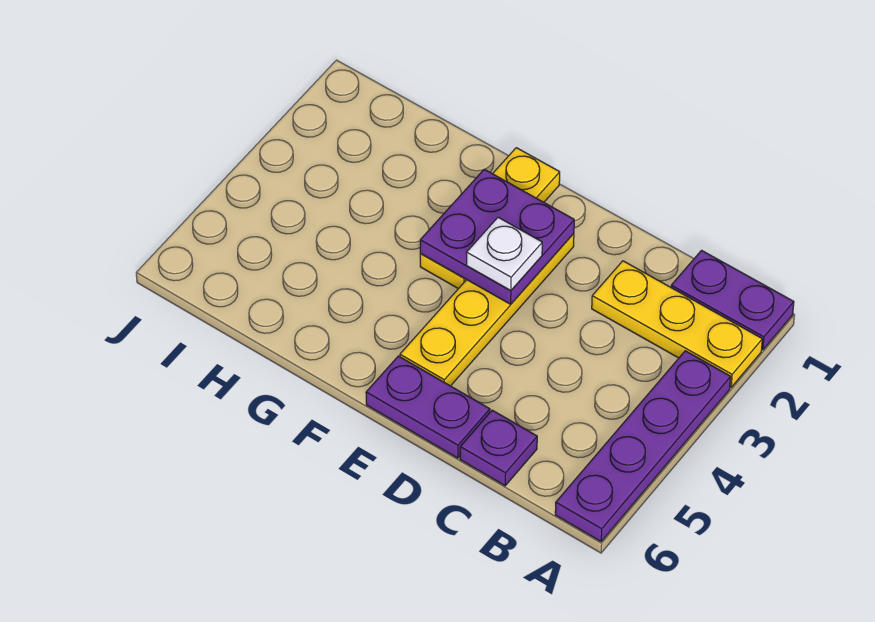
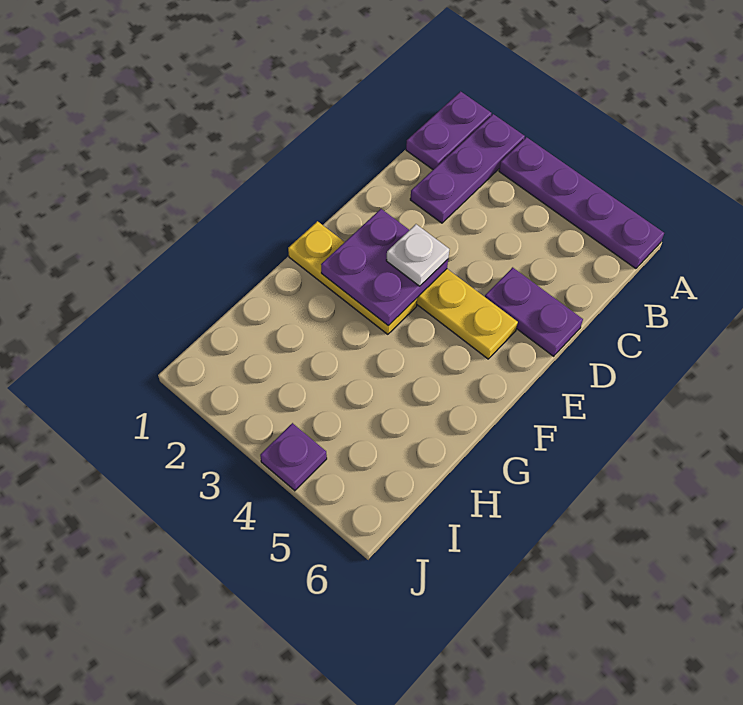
yellow plate A2:C2 level 1 -> purple plate A2:C2 level 1
purple plate C6 level 1 -> purple plate J4 level 1
purple plate D6:E6 level 1 -> purple plate D5:D6 level 1

